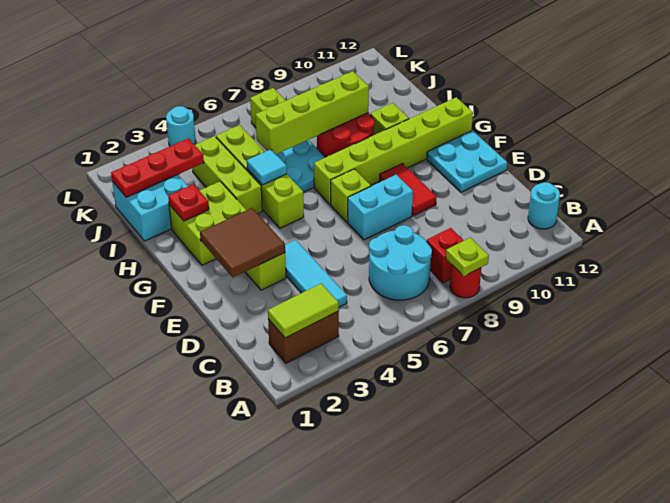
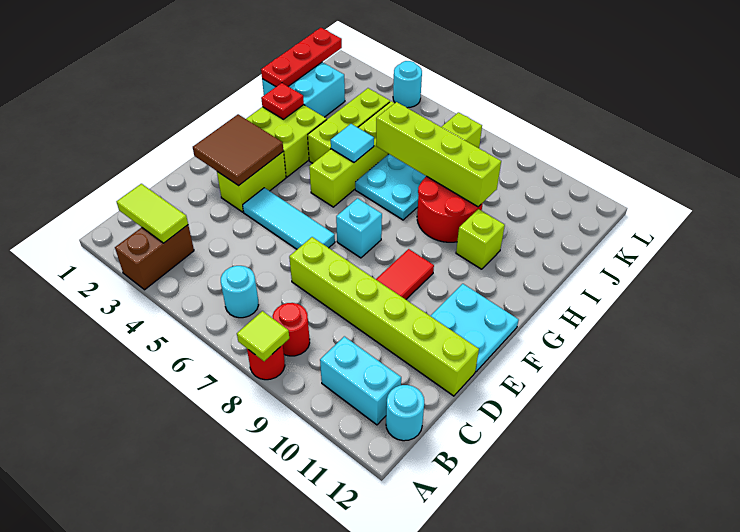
lime plate A8 level 2 -> lime tile A8 level 2
brown brick B2:B3 level 1 -> brown brick A3:B3 level 1
cyan round brick B6:C7 level 1 -> cyan round brick B6 level 1
red brick B8 level 1 -> red round brick B8 level 1
cyan tile C4:E4 level 1 -> cyan tile E4:E6 level 1
cyan brick E7:E8 level 1 -> cyan brick B10:B11 level 1
lime brick F7 level 1 -> cyan brick F7 level 1
lime brick G7:G12 level 1 -> lime brick D7:D12 level 1
red plate J1:J3 level 2 -> red plate I1:K1 level 2

